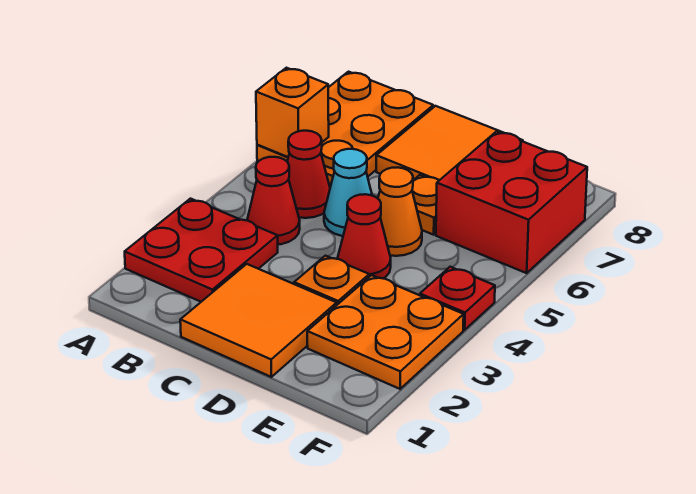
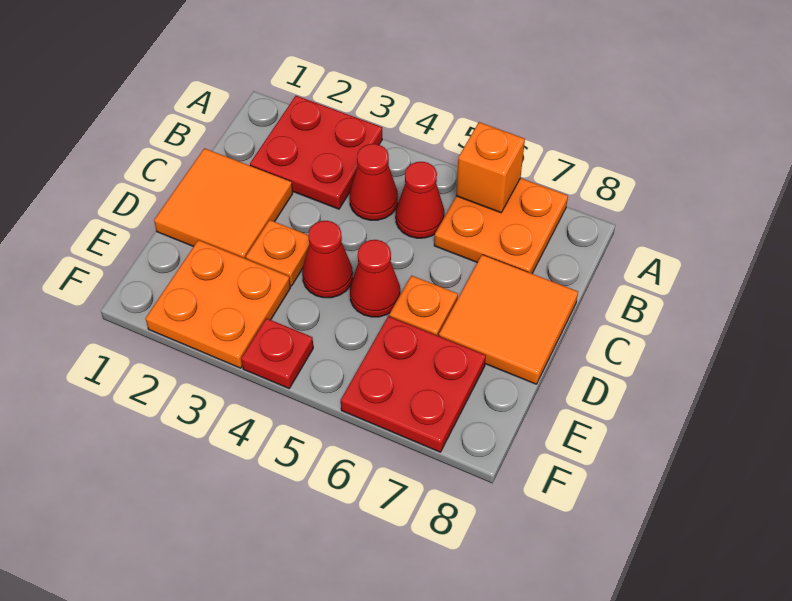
orange plate A6:B8 level 1 -> orange plate A6:B7 level 1
cyan cone C5 level 1 -> none
orange cone D5 level 1 -> red cone D5 level 1
red brick E6:F7 level 1 -> red plate E6:F7 level 1

